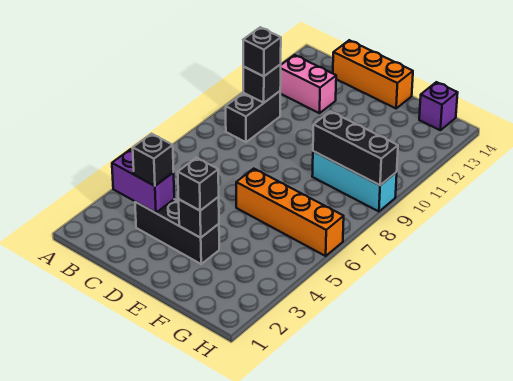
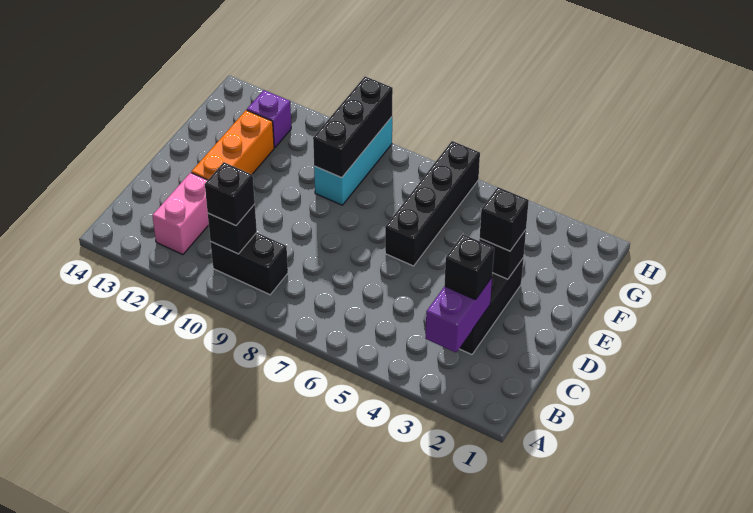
orange brick C14:E14 level 1 -> orange brick D12:F12 level 1
orange brick E6:H6 level 1 -> black brick E6:H6 level 1
purple brick G14 level 1 -> purple brick G12 level 1

